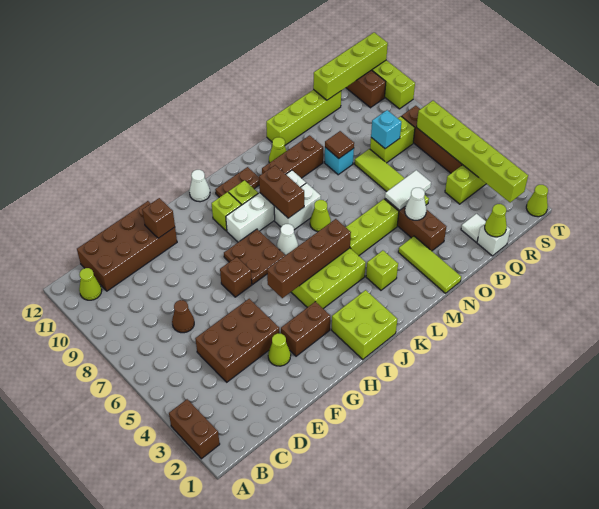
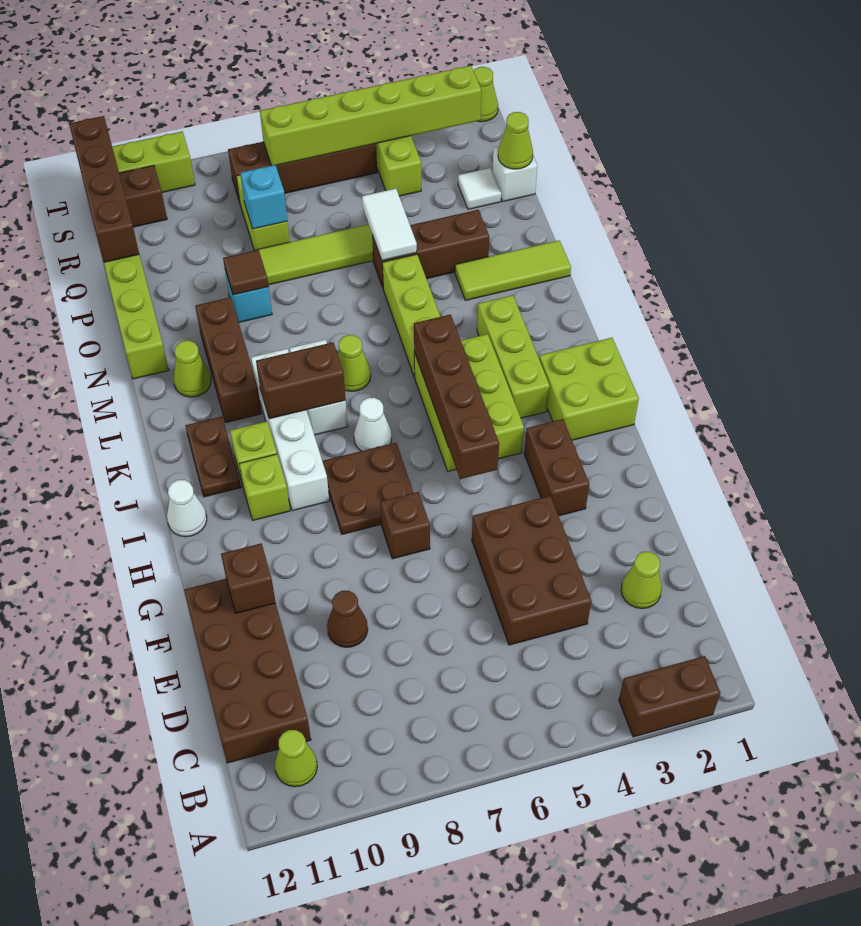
brown cone D7 level 1 -> brown cone E9 level 1
lime cone F3 level 1 -> lime cone D2 level 1
lime brick L3 level 1 -> lime brick J3:L3 level 1
white cone O4 level 2 -> none
lime brick Q12:T12 level 2 -> brown brick Q12:T12 level 2

